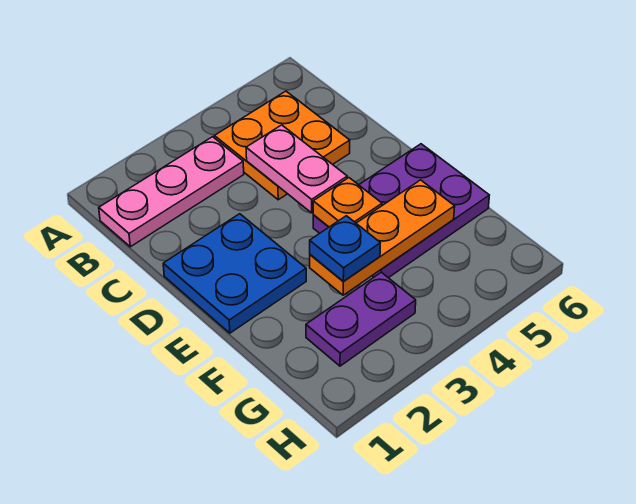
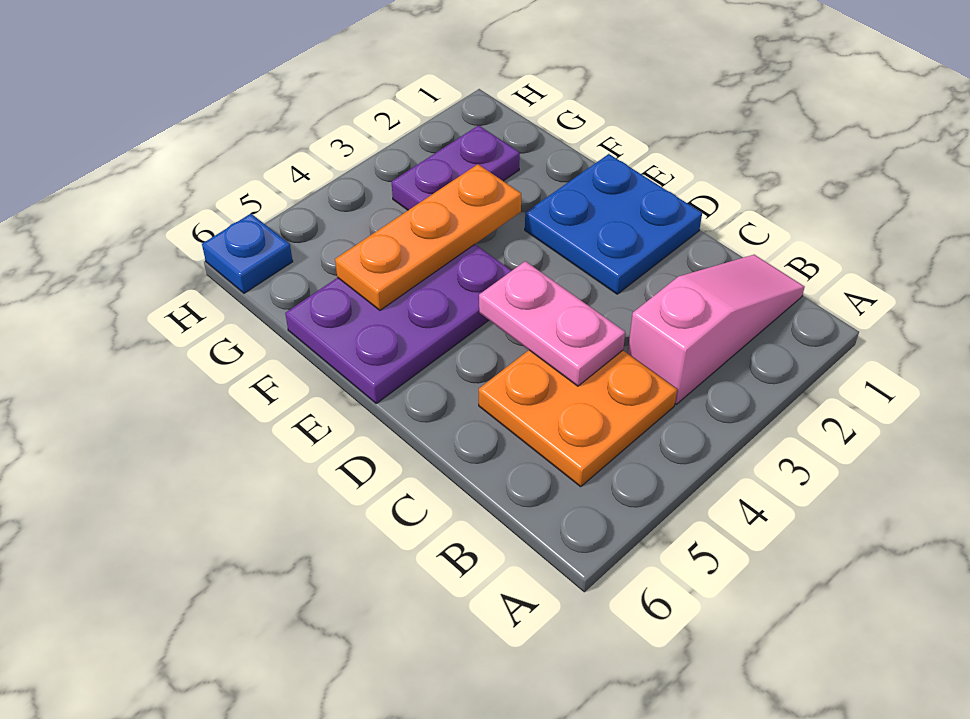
pink plate B1:B3 level 1 -> pink slope B1:B3 level 1 top 3
orange plate E4 level 2 -> none
blue plate F3 level 3 -> blue plate H6 level 1

